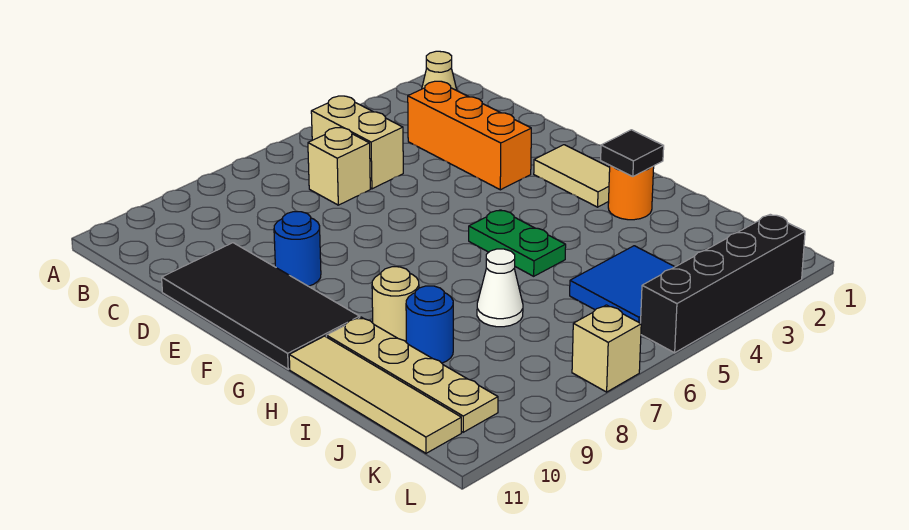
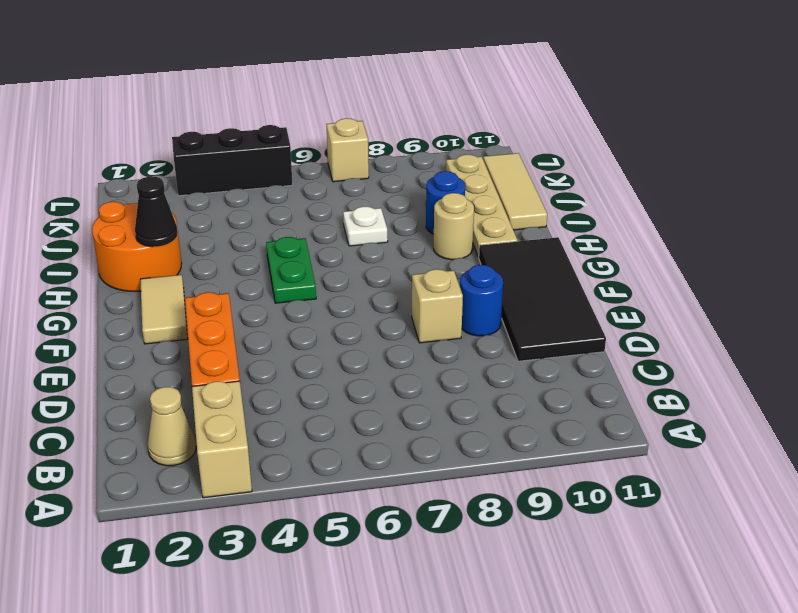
tan brick B5:C5 level 1 -> tan brick A3:B3 level 1
tan brick C6 level 1 -> tan brick E8 level 1
orange round brick H2 level 1 -> orange round brick H1:I2 level 1
black tile H2 level 2 -> black cone H2 level 2
tan tile H11:K11 level 1 -> tan tile I11:K11 level 1
white cone I7 level 1 -> white plate I7 level 1
blue tile J4:K5 level 1 -> none
black brick L2:L5 level 1 -> black brick L3:L5 level 1

